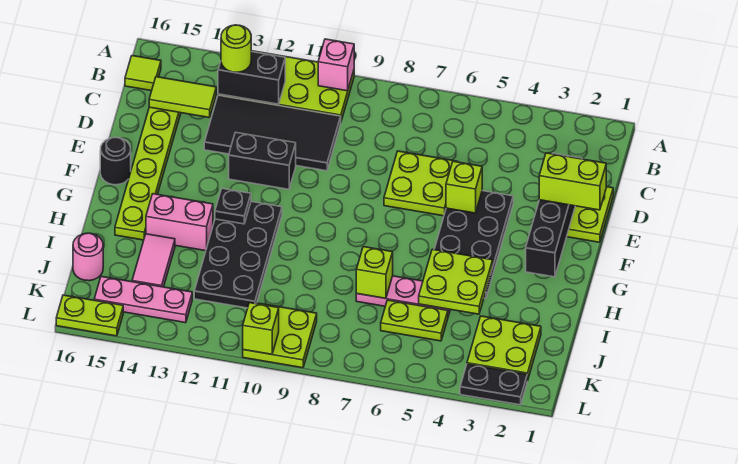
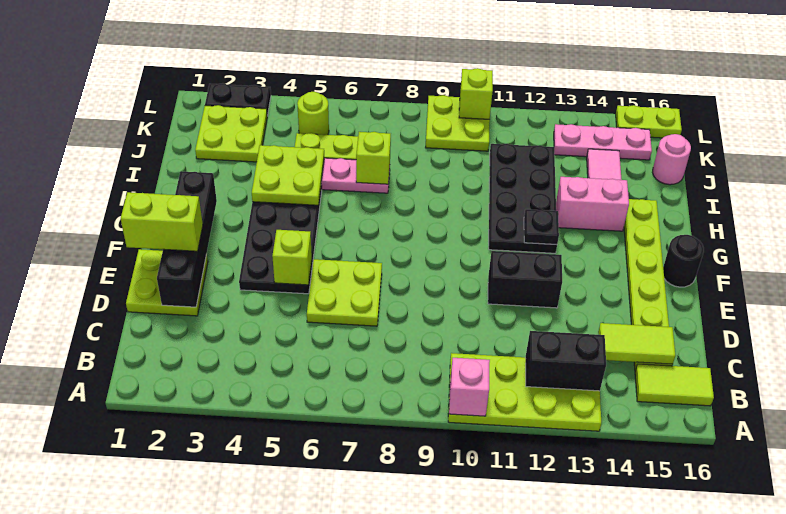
lime round brick B13 level 3 -> lime round brick K5 level 1
lime tile B16 level 1 -> lime tile B15:B16 level 1
black tile C10:D13 level 1 -> none

